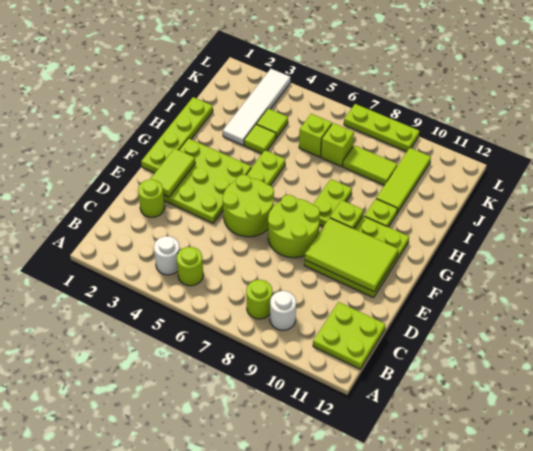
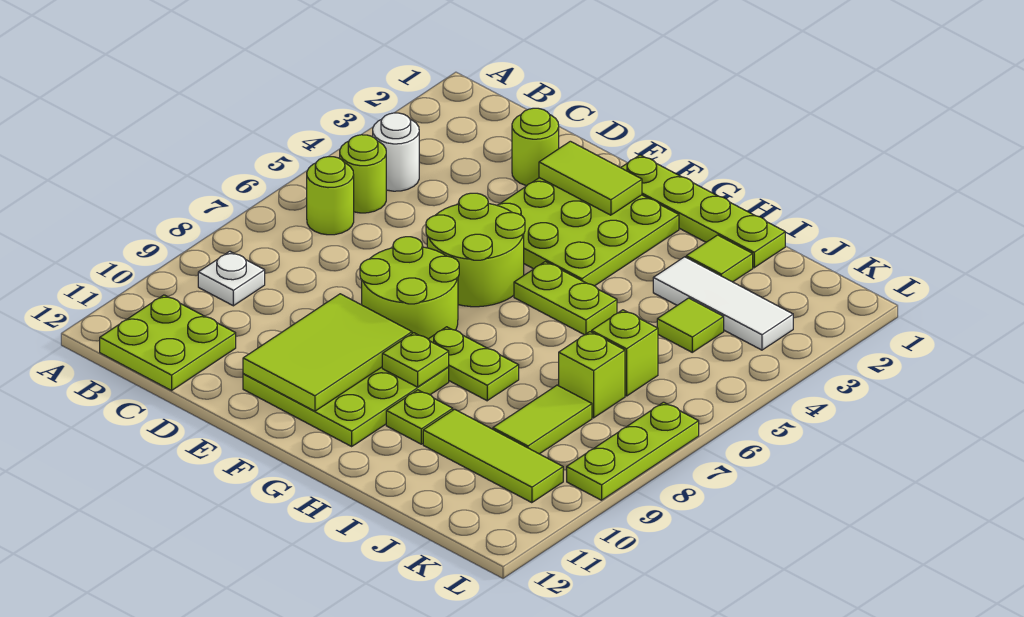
lime round brick B8 level 1 -> lime round brick B6 level 1
white round brick B9 level 1 -> white plate B9 level 1
white tile I3:L3 level 1 -> white tile I3:K3 level 1
lime tile I4 level 1 -> lime tile I2 level 1

